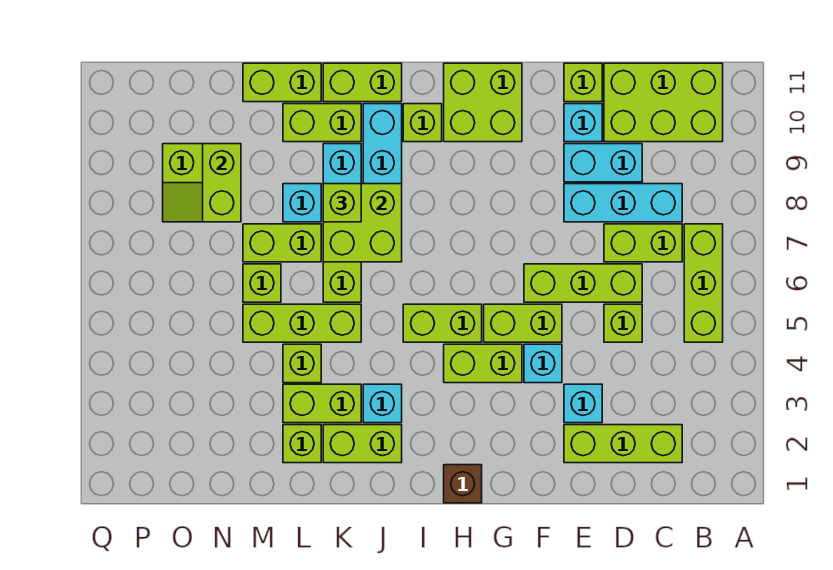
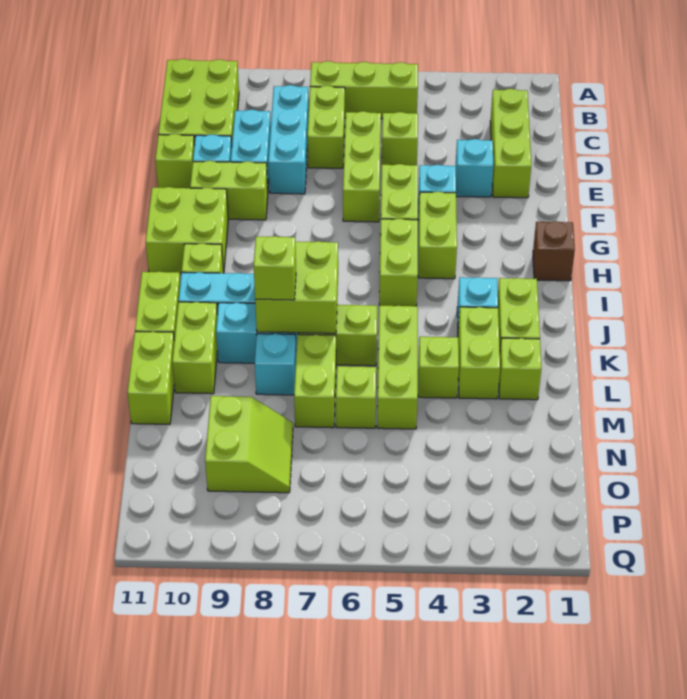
lime brick N8:N9 level 2 -> lime brick F9:F10 level 1

